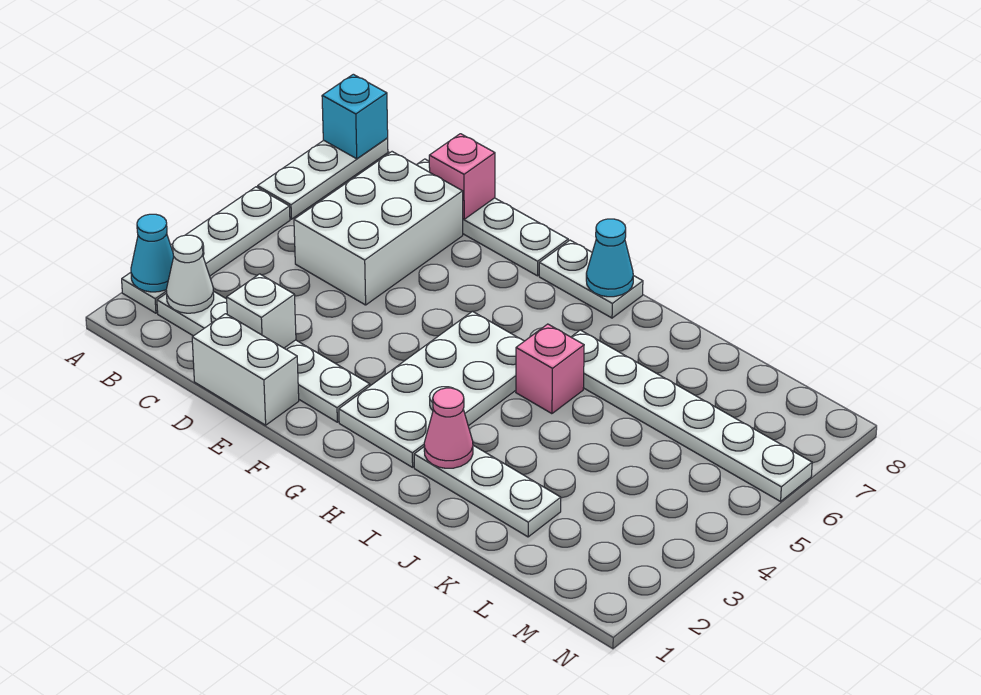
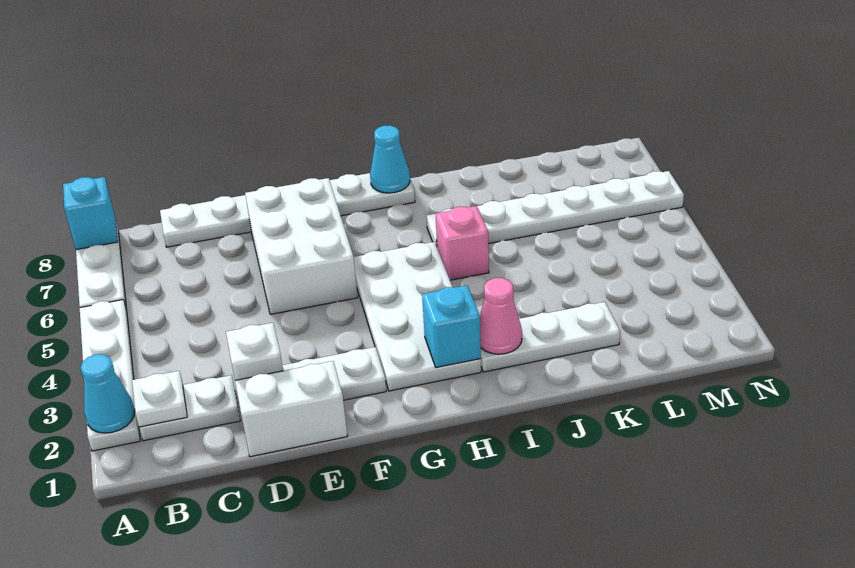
white cone B2 level 2 -> white plate B2 level 2
white brick C5:D7 level 1 -> white brick E5:F7 level 1
pink brick D8 level 2 -> none
none -> cyan brick H2 level 2

